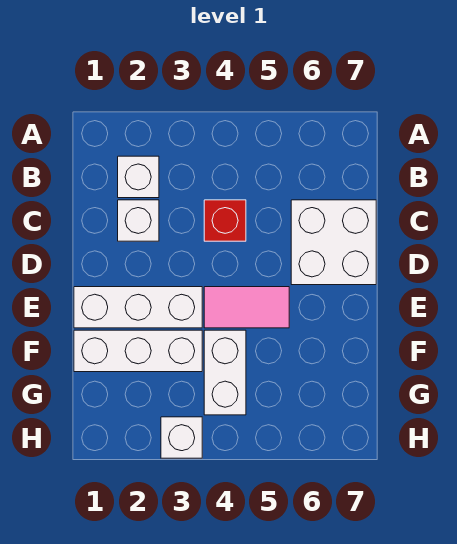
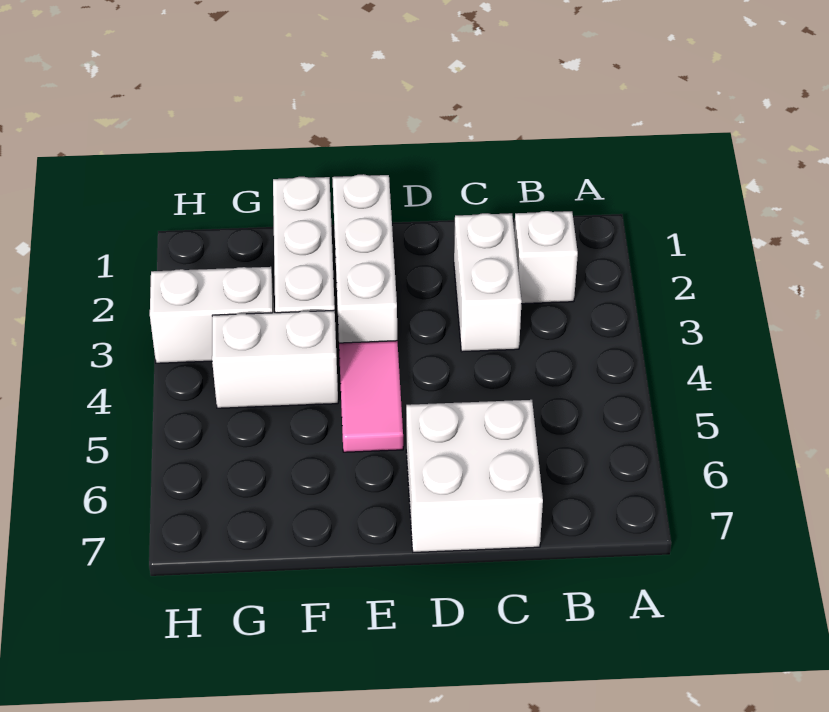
white brick C2 level 1 -> white brick C2:C3 level 1
red brick C4 level 1 -> none
white brick H3 level 1 -> white brick G3:H3 level 1

